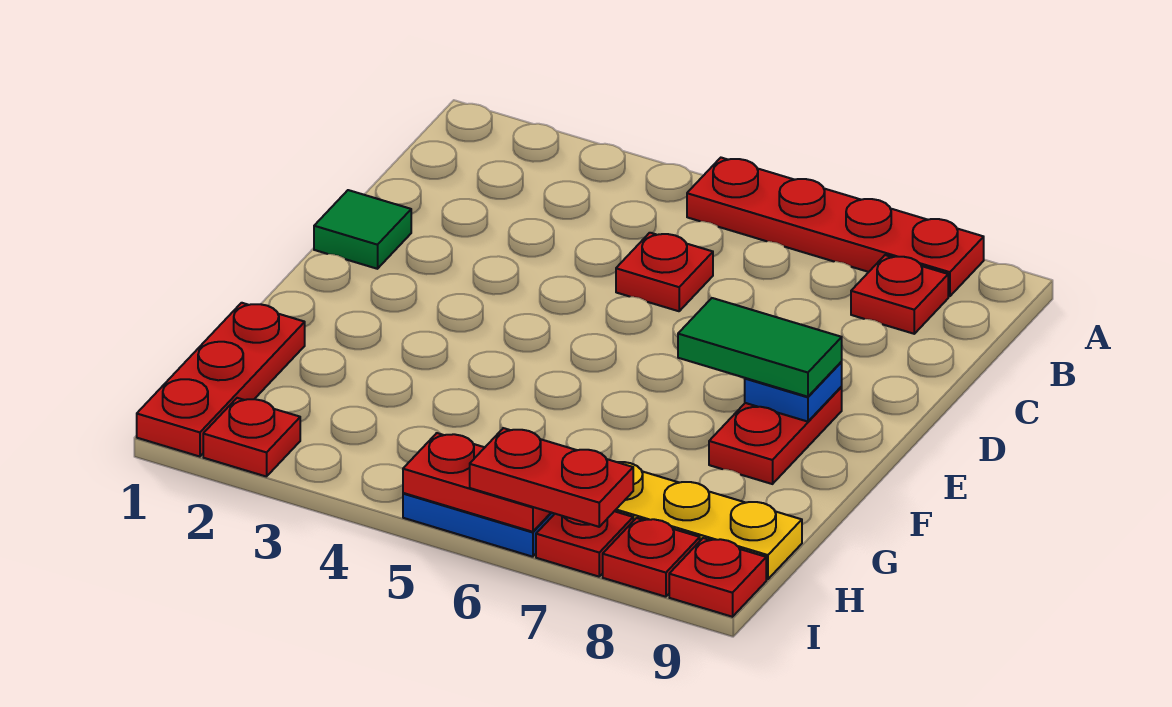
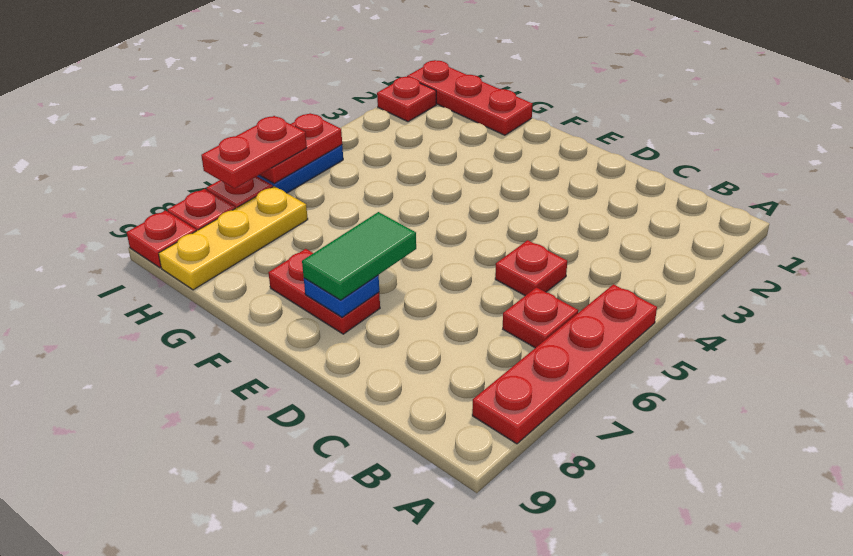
red plate B8 level 1 -> red plate B6 level 1
green tile D1 level 1 -> none

